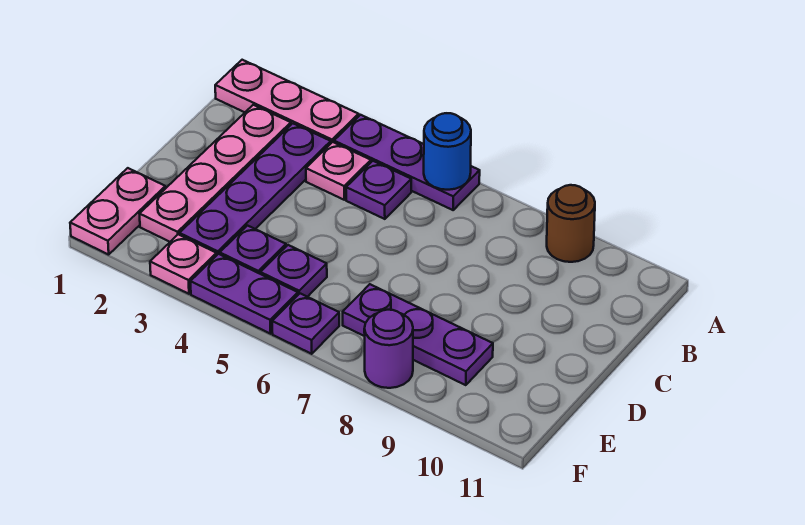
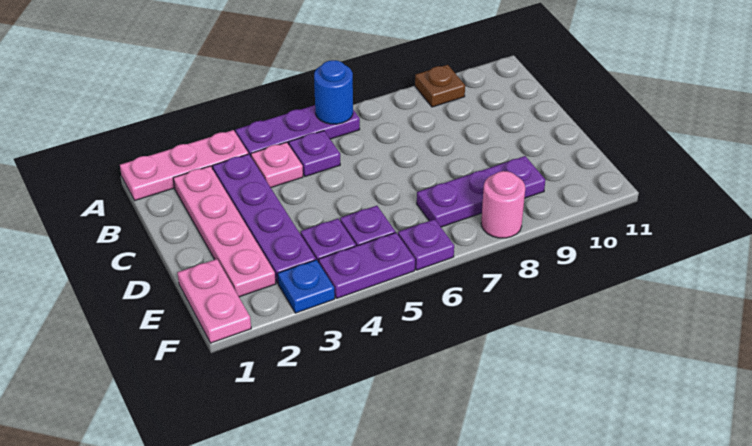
brown round brick A9 level 1 -> brown plate A9 level 1
pink plate F3 level 1 -> blue plate F3 level 1
purple round brick F8 level 1 -> pink round brick F8 level 1

